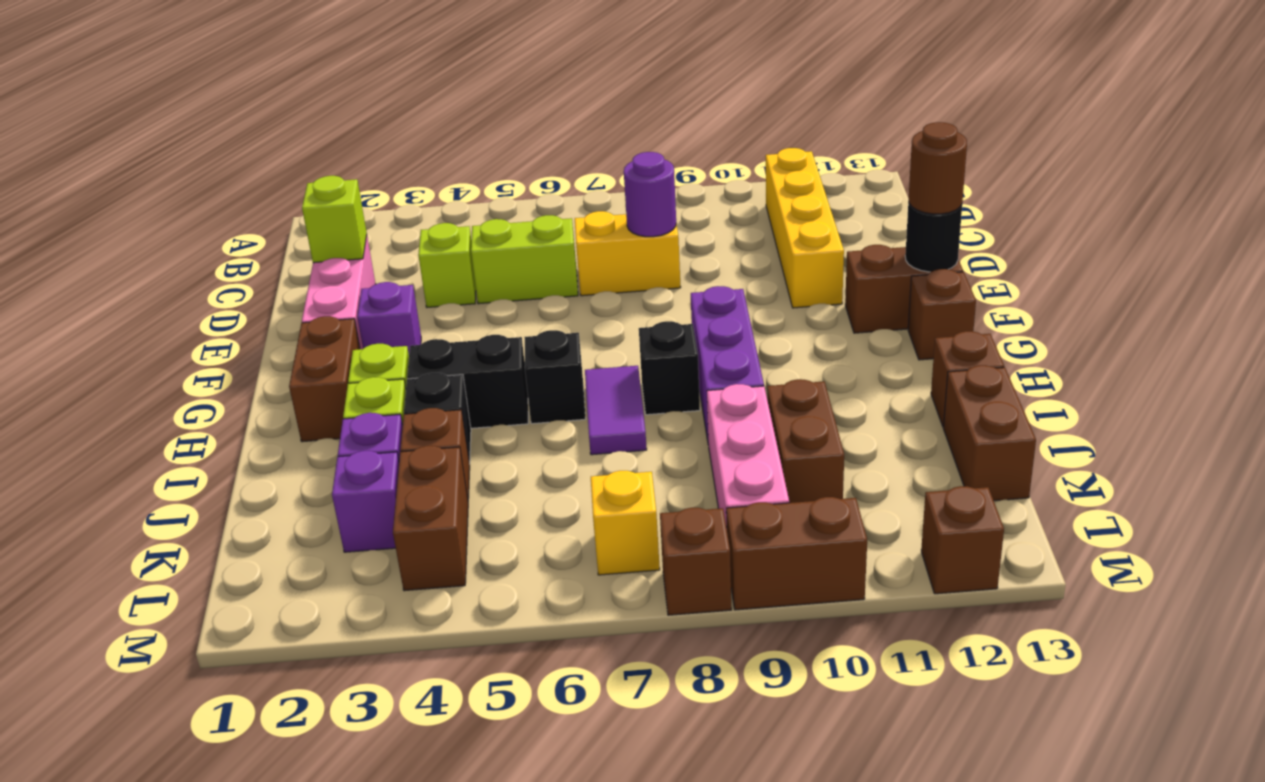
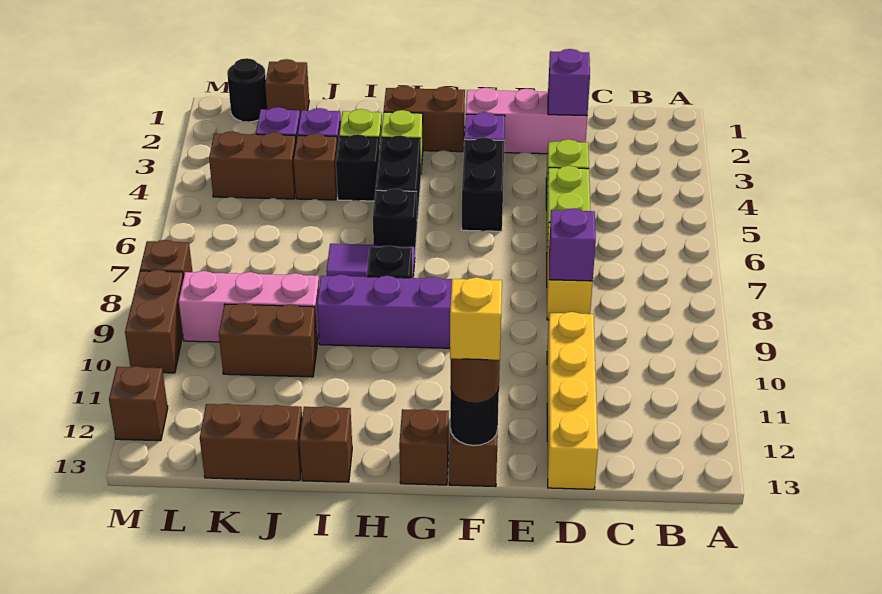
yellow brick B11:E11 level 1 -> yellow brick D10:D13 level 1
lime brick D2 level 2 -> purple brick D2 level 2
purple round brick D8 level 2 -> purple brick D8 level 2
none -> black brick F4:F5 level 1
none -> brown brick K1 level 1
none -> black round brick L1 level 1
yellow brick L7 level 1 -> yellow brick F13 level 4

